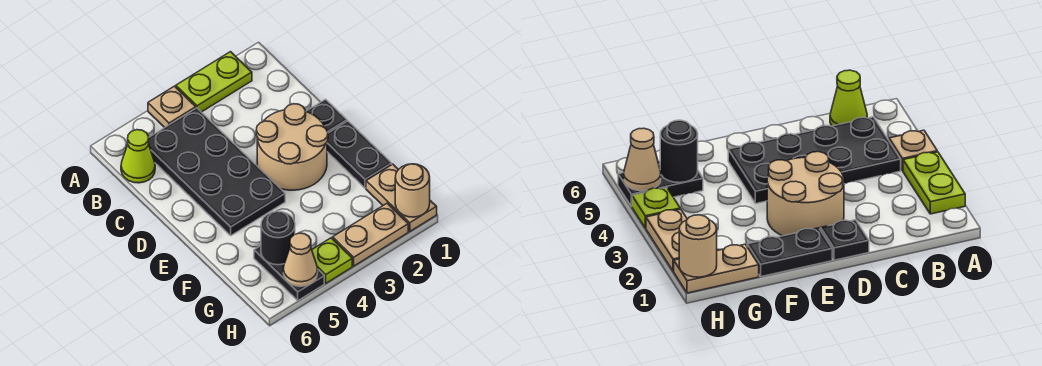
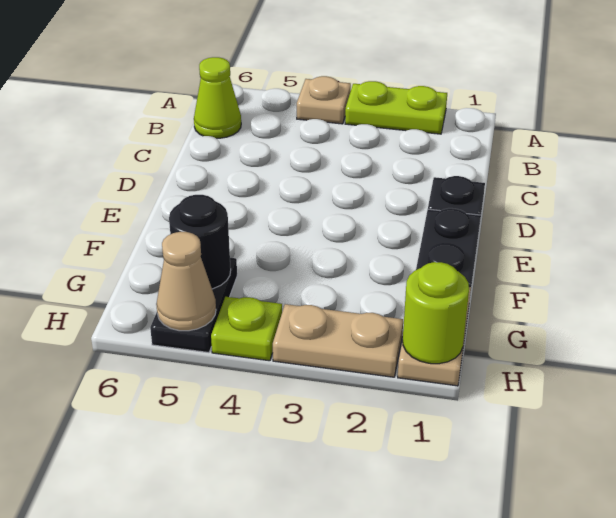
black plate B4:E5 level 1 -> none
tan round brick D2:E3 level 1 -> none
tan round brick H1 level 2 -> lime round brick H1 level 2

